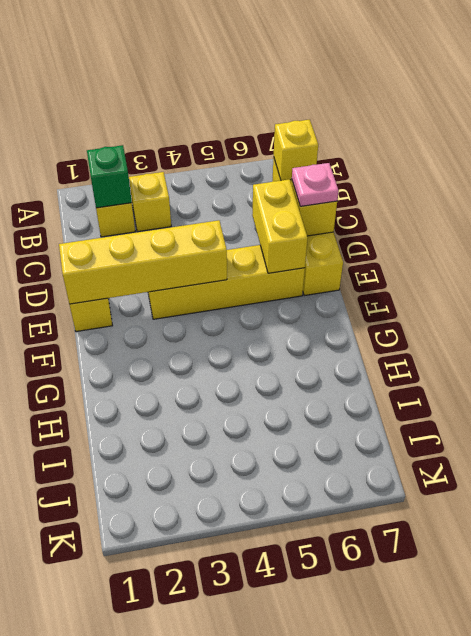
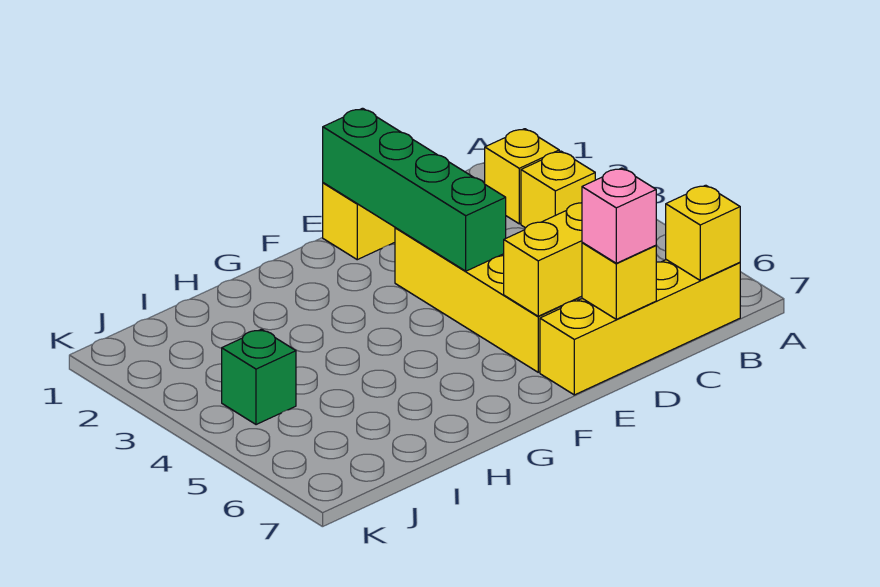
green brick B2 level 2 -> green brick J4 level 1
pink plate D7 level 3 -> pink brick D7 level 3
yellow brick E1:E4 level 2 -> green brick E1:E4 level 2

